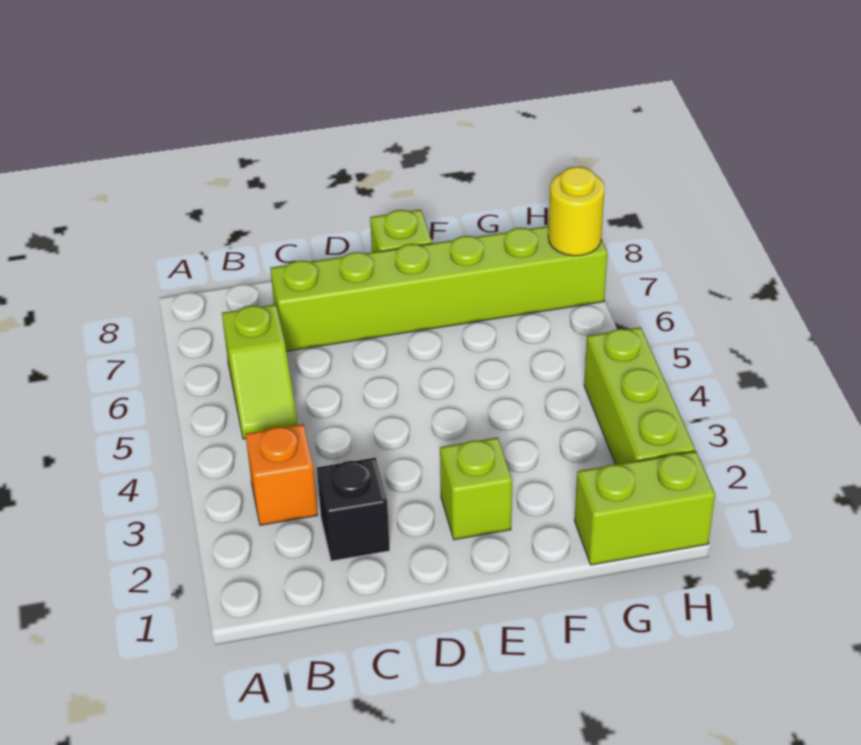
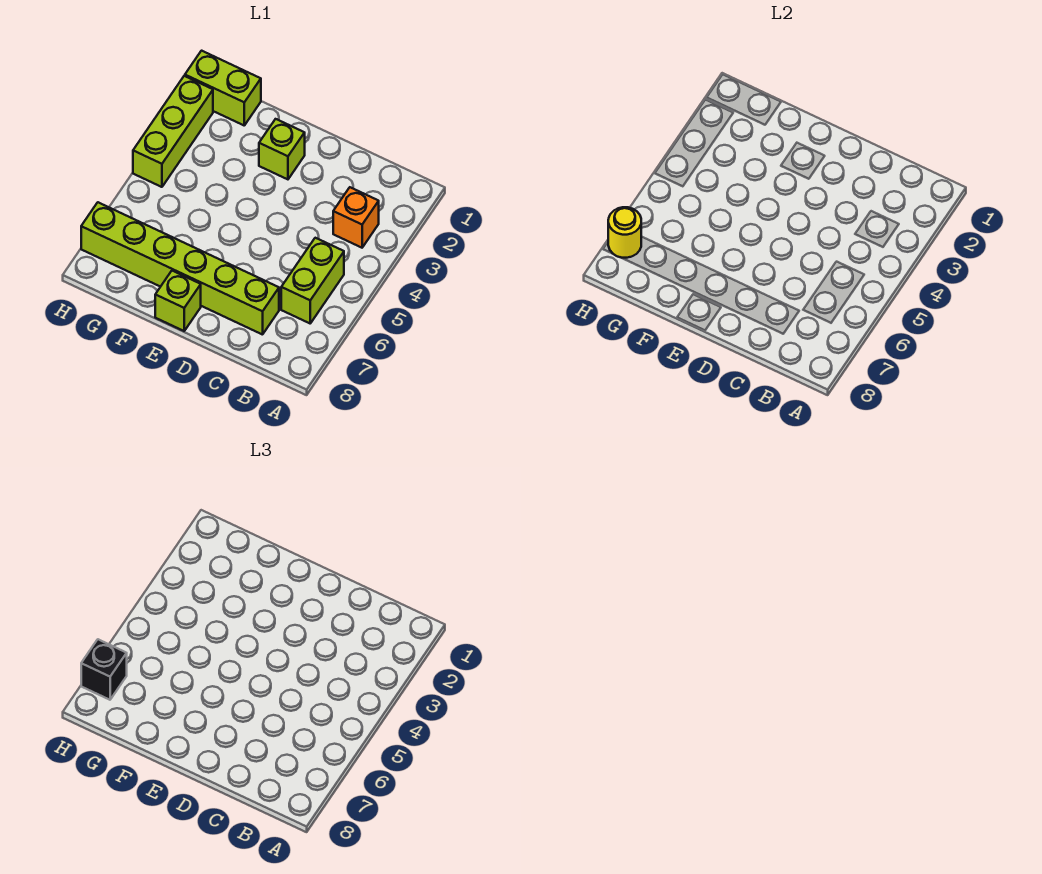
lime slope B5:B6 level 1 top 6 -> lime brick B5:B6 level 1
black brick C2 level 1 -> black brick H7 level 3

